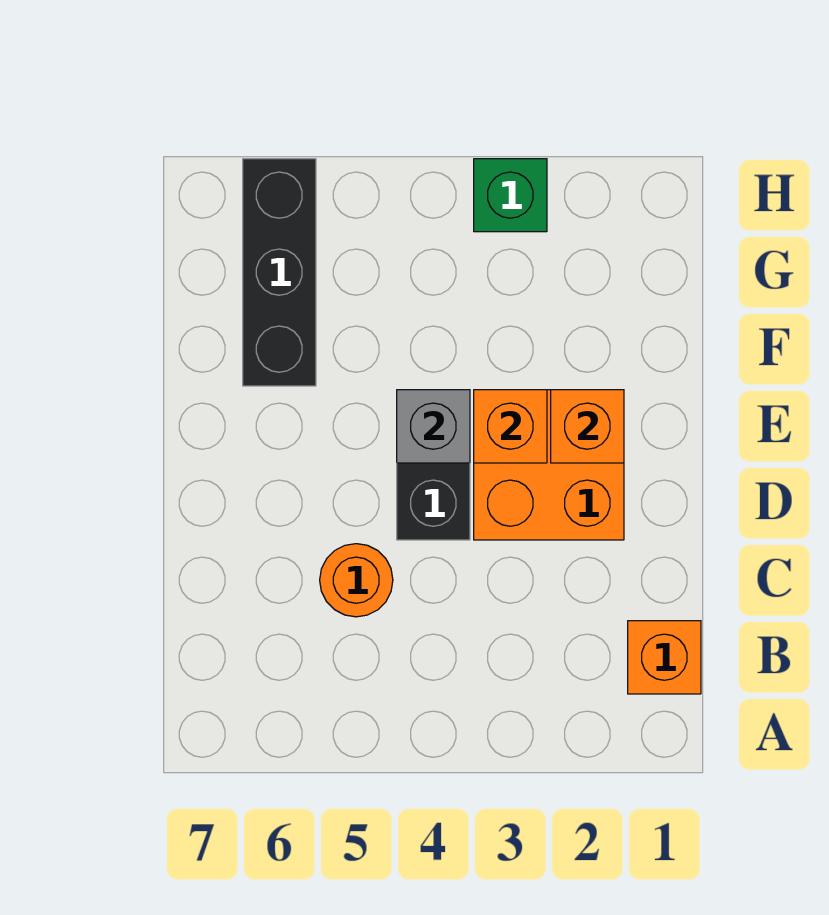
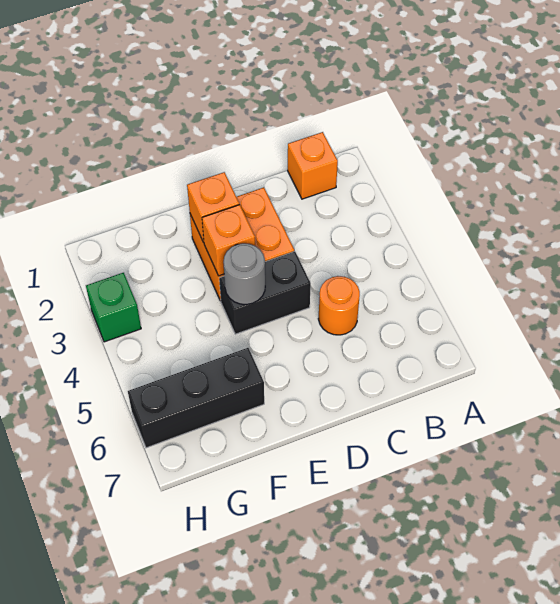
grey brick E4 level 2 -> grey round brick E4 level 2

